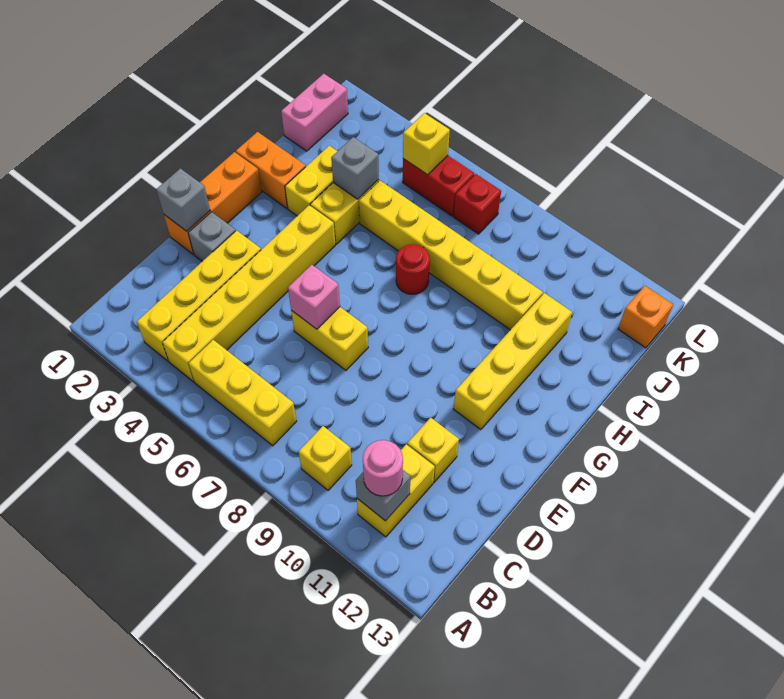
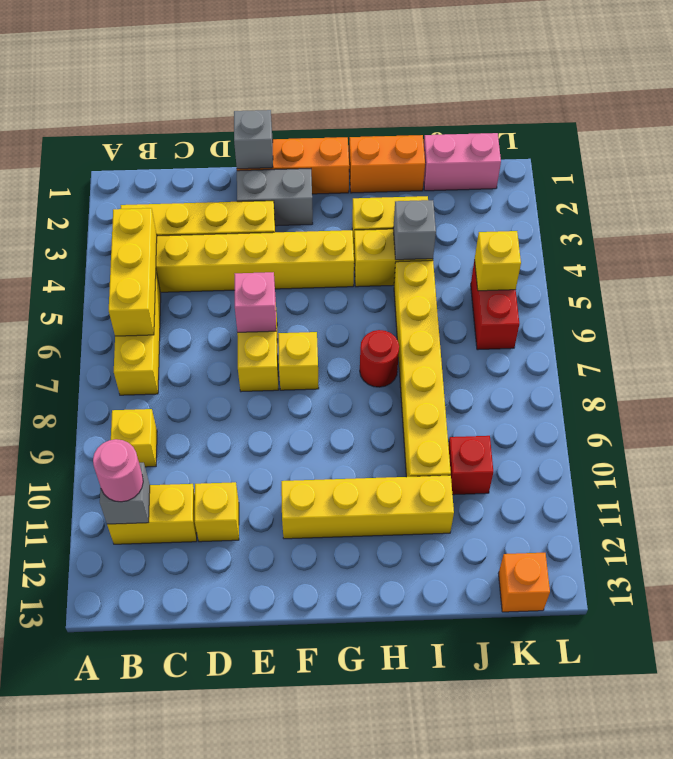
none -> yellow brick B4:B6 level 2
grey brick E2 level 1 -> grey brick E2:F2 level 1
none -> yellow brick F7 level 1
orange brick H1:H2 level 1 -> orange brick H1:I1 level 1
red brick K7 level 1 -> red brick J10 level 1

